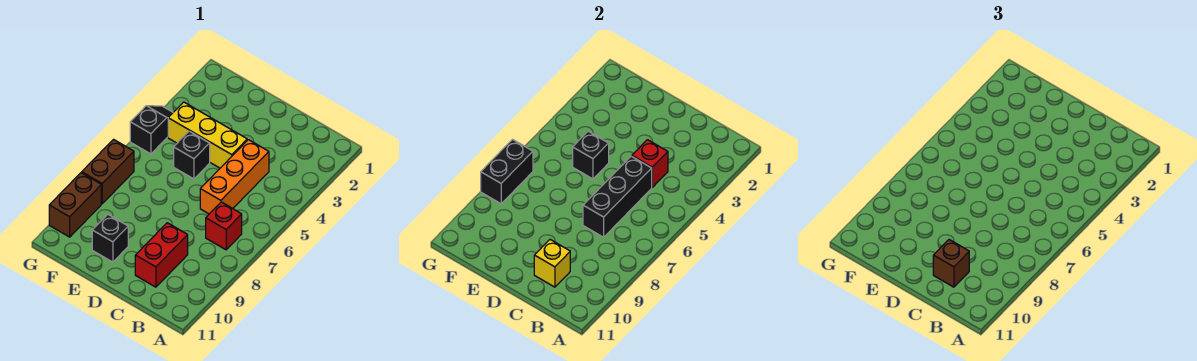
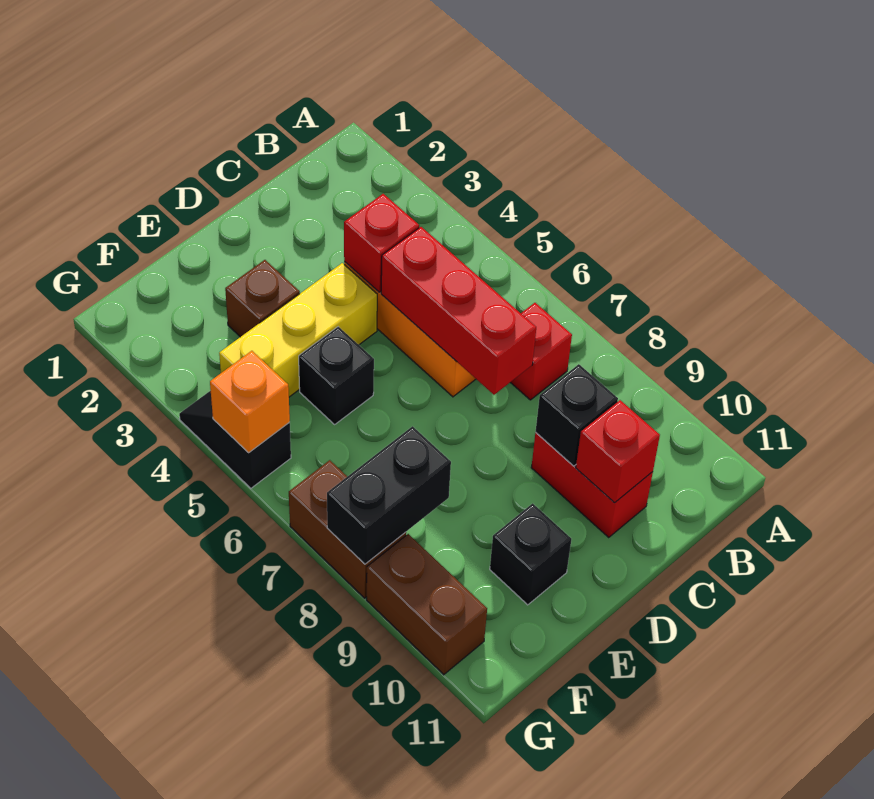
black brick C5:C7 level 2 -> red brick C5:C7 level 2
yellow brick C10 level 2 -> red brick C10 level 2
brown brick C10 level 3 -> brown brick E3 level 1
black brick E5 level 2 -> black brick C9 level 2
none -> orange brick G5 level 2
black brick G7:G8 level 2 -> black brick F8:G8 level 2

